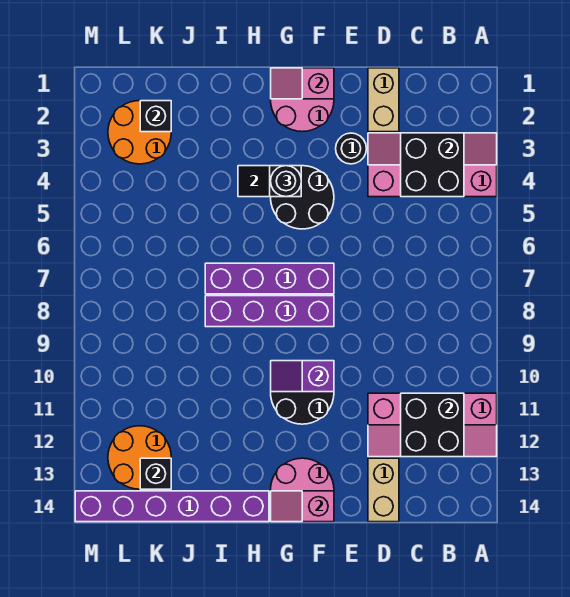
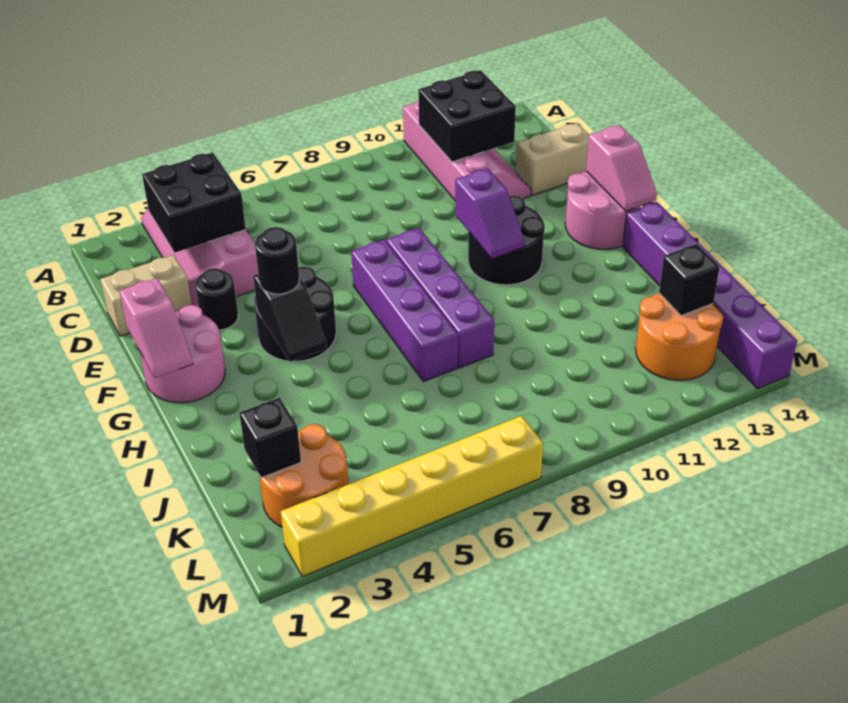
none -> yellow brick M2:M7 level 1

